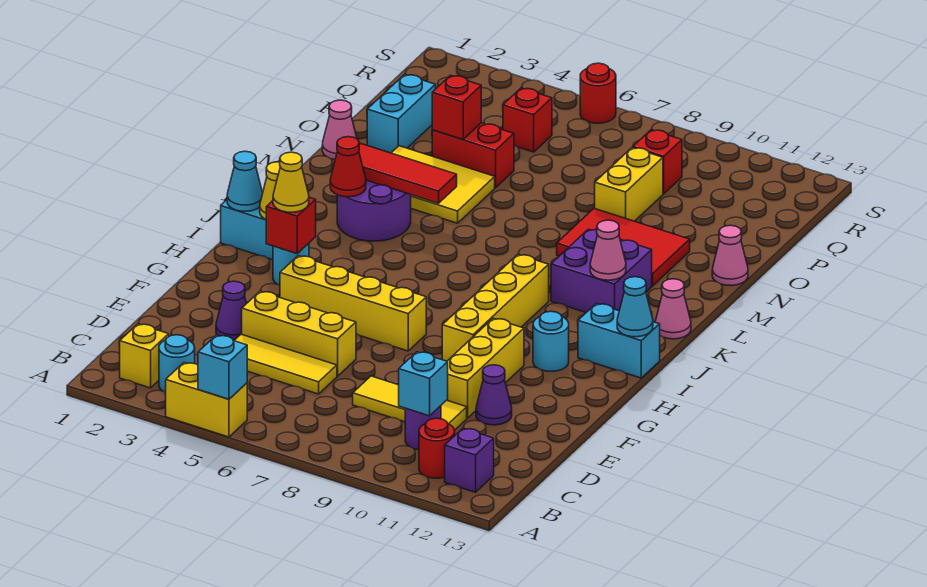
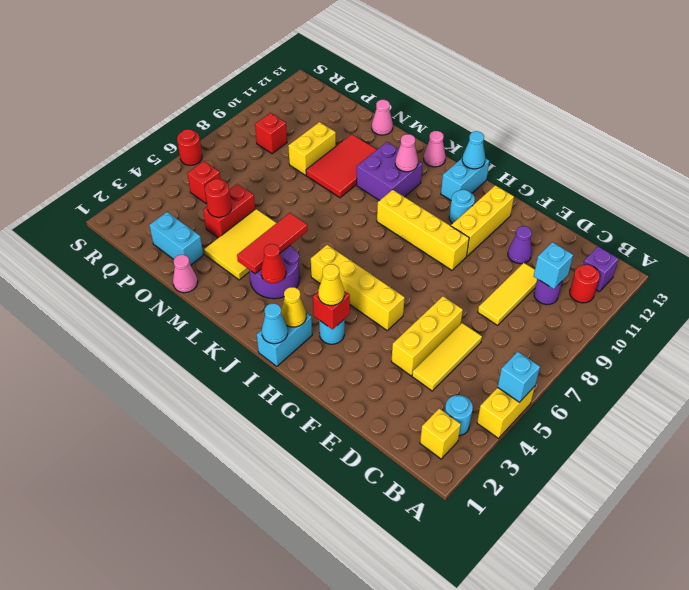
purple cone E3 level 1 -> none
yellow brick E10:G10 level 1 -> yellow brick G10:G12 level 1
yellow brick G4:G7 level 1 -> yellow brick G5:J5 level 1
red brick O4 level 2 -> red round brick O4 level 2
yellow brick O9:P9 level 1 -> yellow brick O9:O10 level 1

